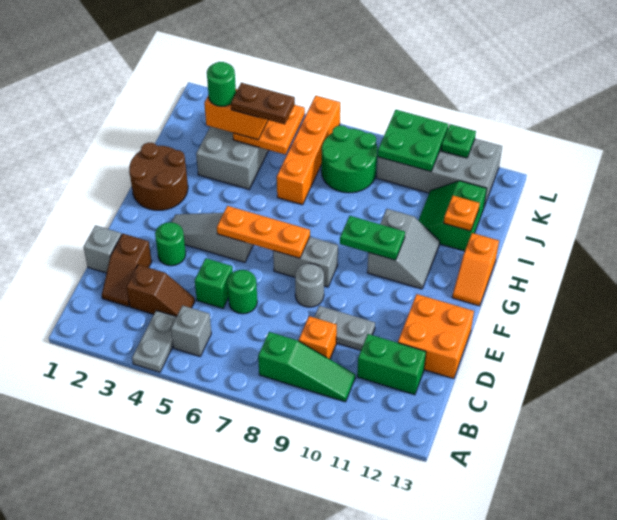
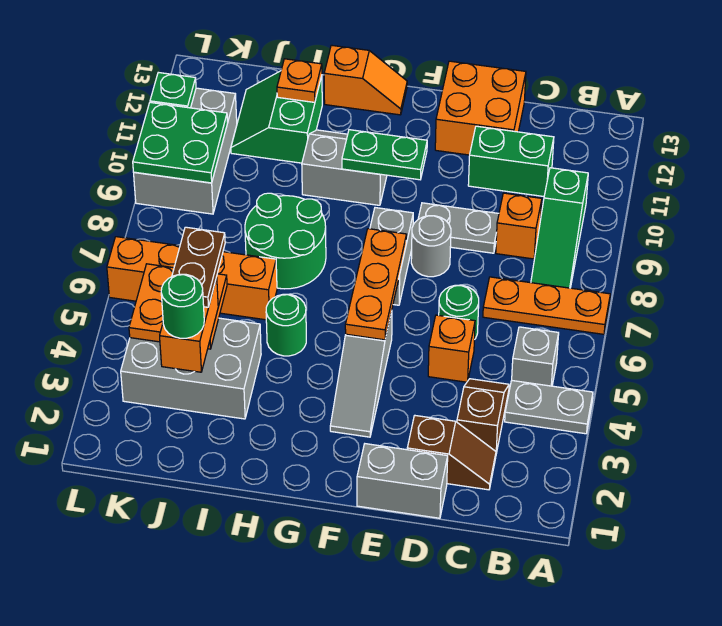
none -> orange plate A7:C7 level 1
green slope B8:B10 level 1 top 8 -> green slope B8:B10 level 1 top 10
green brick C11:C12 level 1 -> green brick C11:D11 level 1
grey brick D1 level 1 -> grey brick D1:E1 level 1
green brick D5 level 1 -> orange brick D5 level 1
grey plate D9:D10 level 1 -> grey plate D9:E9 level 1
green round brick E3 level 1 -> green round brick H5 level 1
brown round brick G1:H2 level 1 -> none
green plate G9:G10 level 2 -> green plate F10:G10 level 2
green slope I11:J12 level 1 top 12 -> green slope I11:J12 level 1 top I
green round brick J7:K8 level 1 -> green round brick H7:I8 level 1
grey brick K9:L12 level 1 -> grey brick K9:L11 level 1

